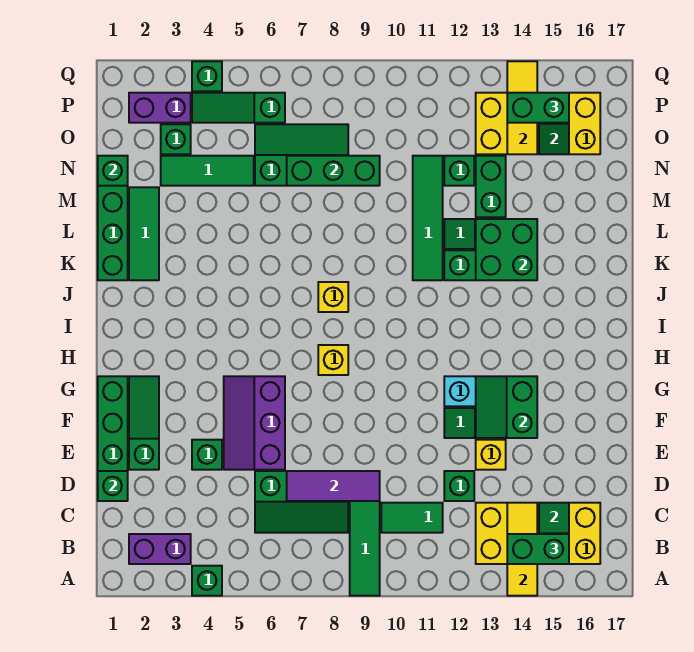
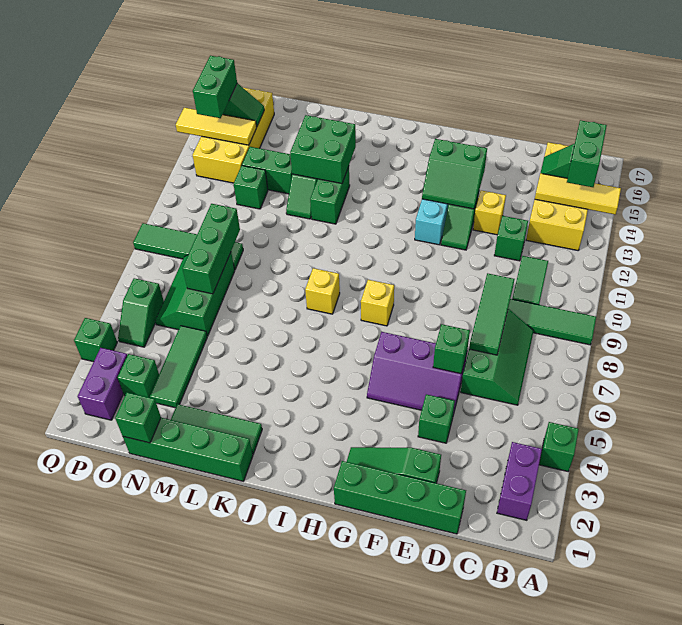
green brick D1 level 2 -> green brick E6 level 2
purple tile D7:D9 level 2 -> green tile D7:D9 level 2
green tile K11:N11 level 1 -> green tile N9:Q9 level 1
green slope P4:P6 level 1 top 6 -> green slope P5:P6 level 1 top 6

